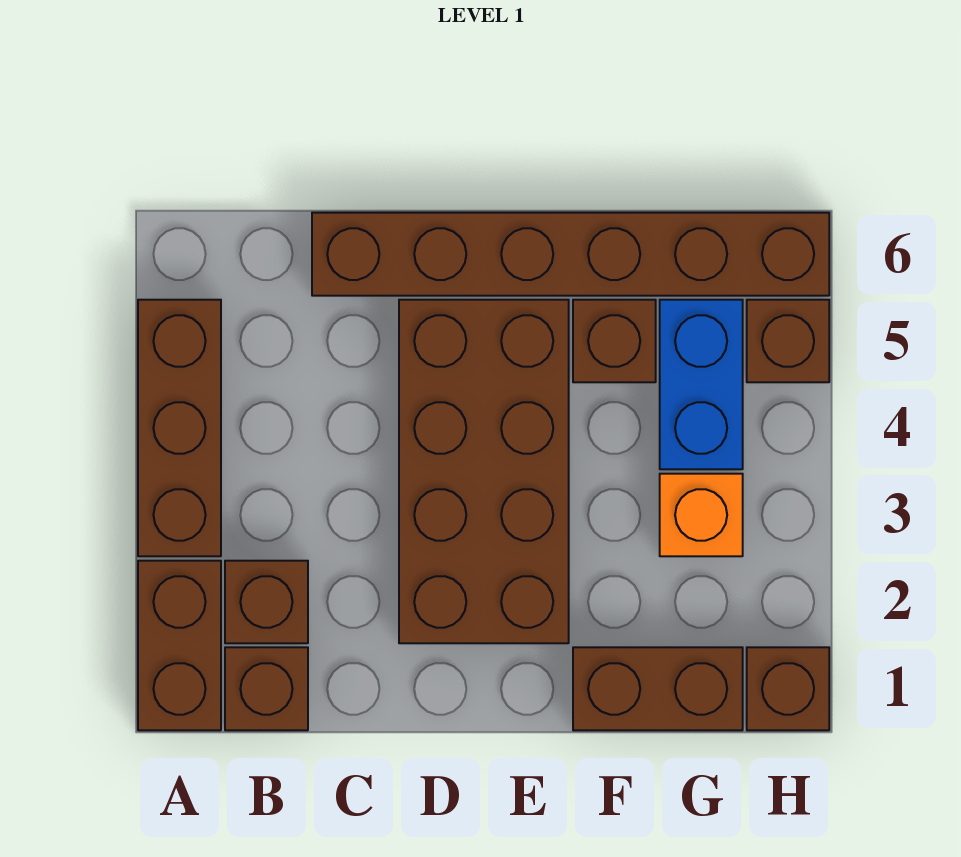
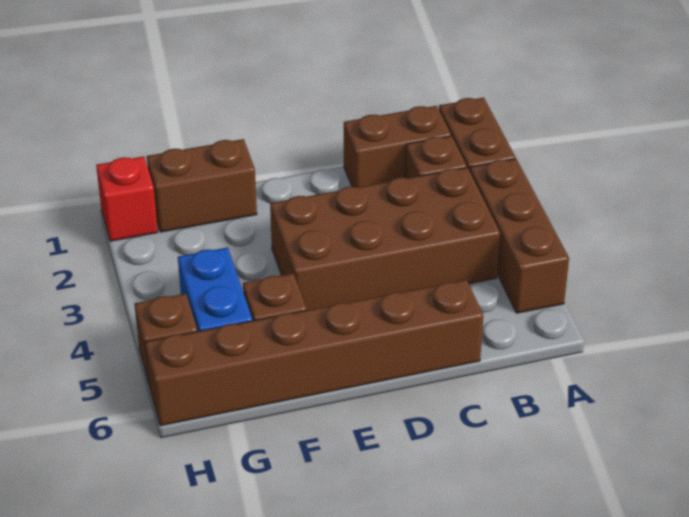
brown brick B1 level 1 -> brown brick B1:C1 level 1
brown brick D2:E5 level 1 -> brown brick B3:E4 level 1
orange brick G3 level 1 -> none
brown brick H1 level 1 -> red brick H1 level 1

